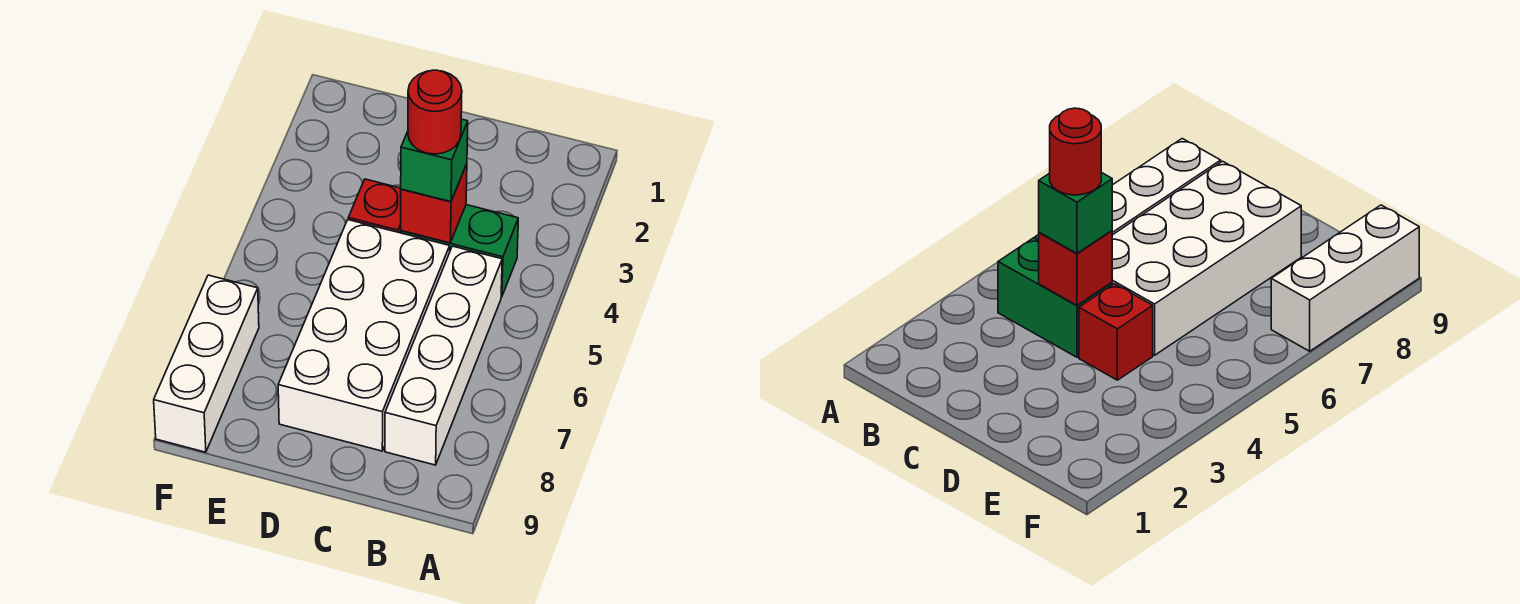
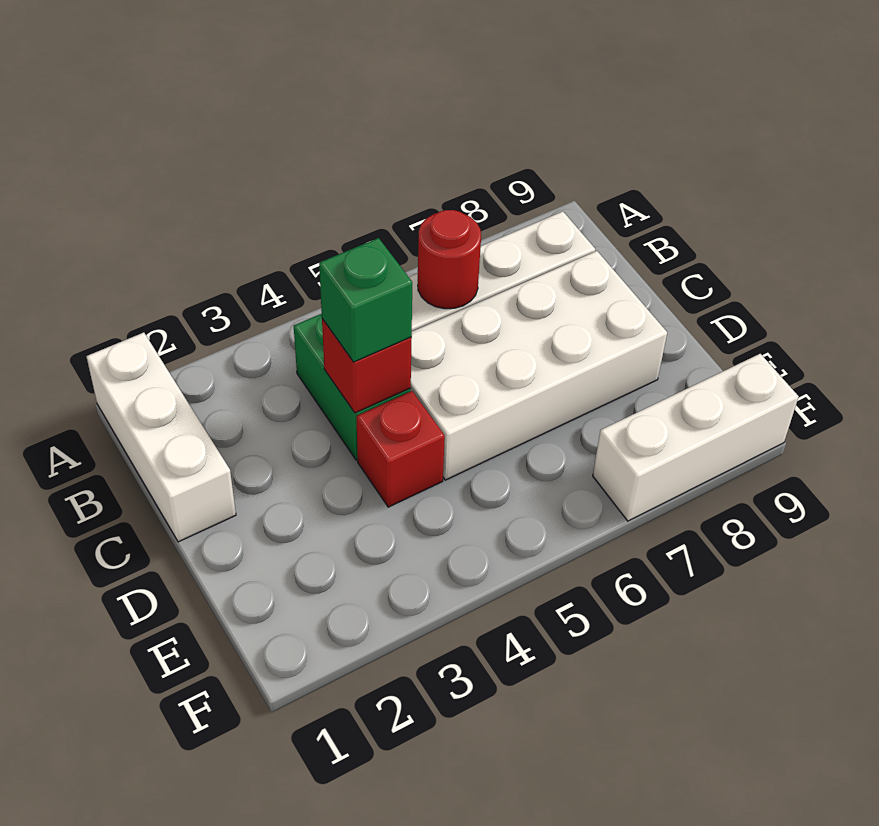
none -> white brick A1:C1 level 1
red round brick C4 level 4 -> red round brick B6 level 2

